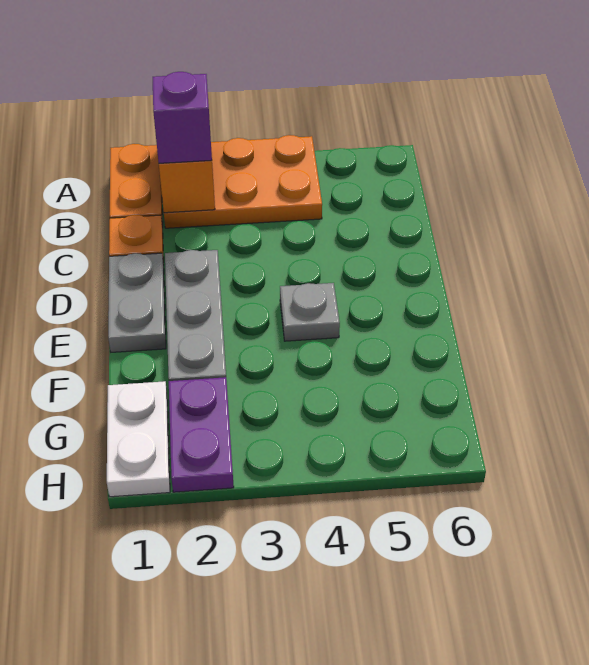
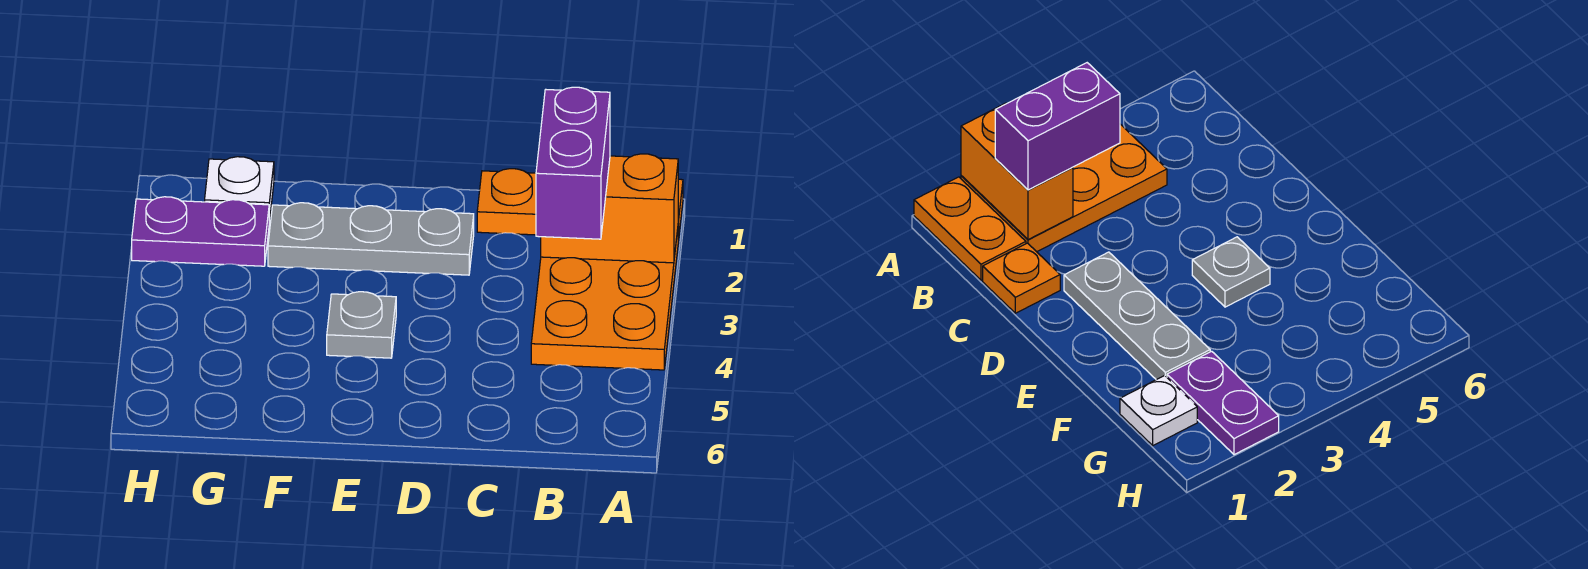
purple brick B2 level 3 -> purple brick B2:B3 level 3
grey plate D1:E1 level 1 -> none
white plate G1:H1 level 1 -> white plate G1 level 1

